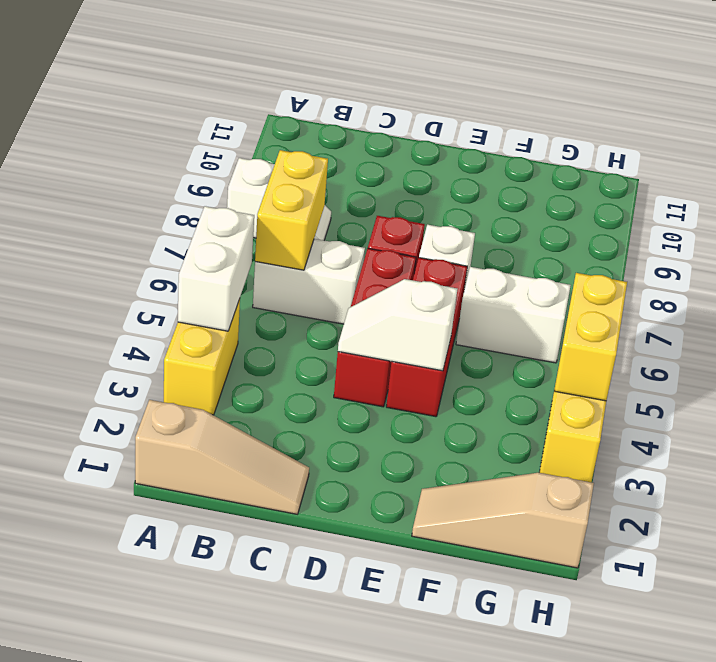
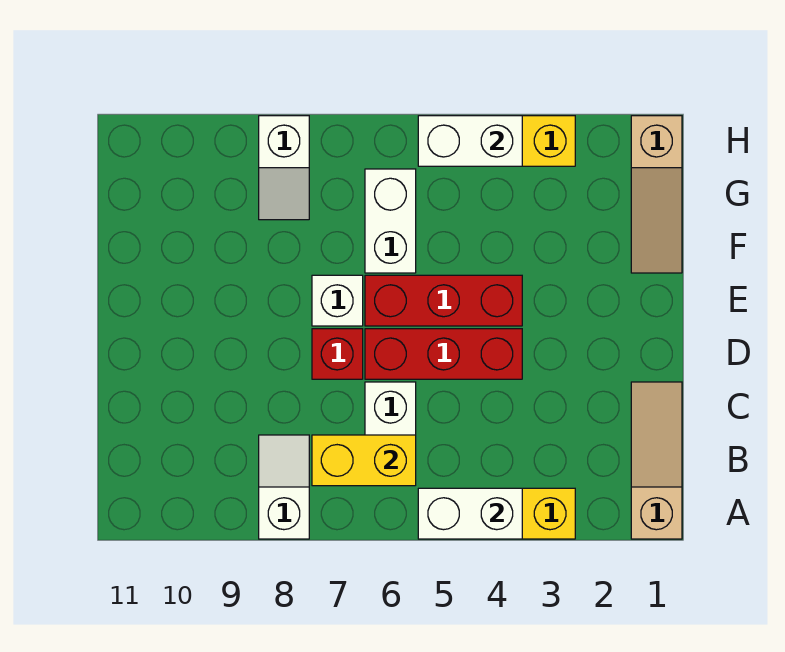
white slope D4:E4 level 2 top E -> white slope G8:H8 level 1 top H
yellow brick H4:H5 level 2 -> white brick H4:H5 level 2

